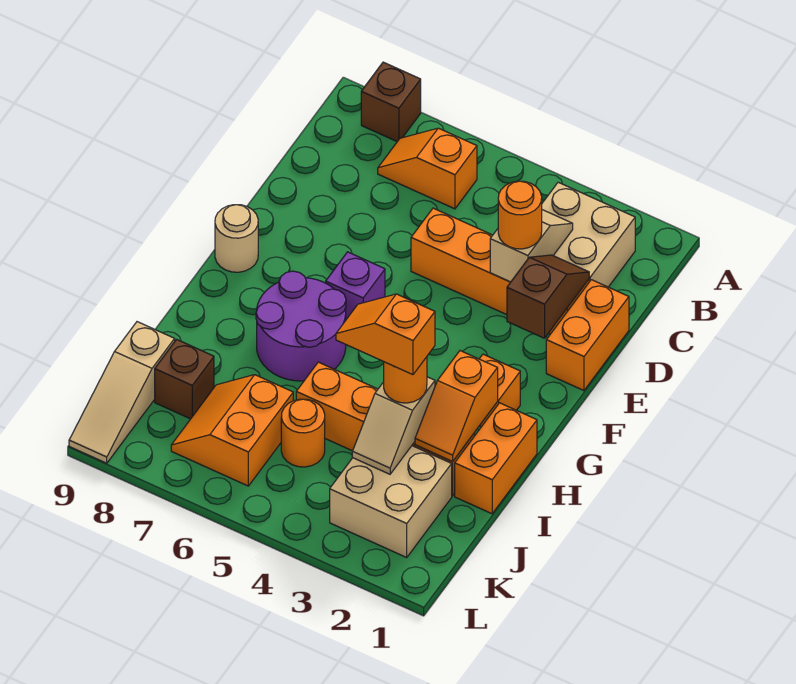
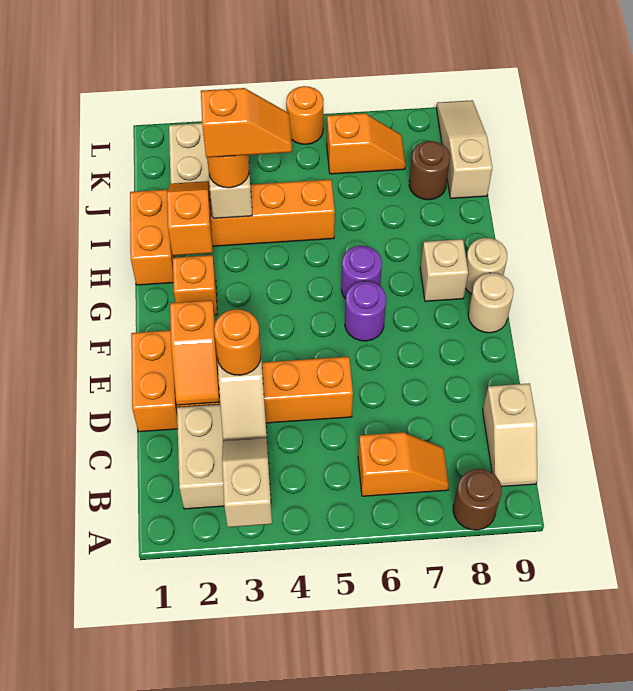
none -> tan slope A3:B3 level 2 top A
brown brick A8 level 1 -> brown round brick A8 level 1
none -> tan slope B9:C9 level 1 top C
brown slope D2:E2 level 2 top E -> orange slope D2:E2 level 2 top E
purple brick F6 level 1 -> purple round brick F6 level 1
purple round brick G6:H7 level 1 -> purple round brick G6 level 1
none -> tan brick G8 level 1
none -> tan round brick G9 level 1
orange round brick J5 level 1 -> orange round brick L5 level 1
orange slope J6:K7 level 1 top 6 -> orange slope K6:K7 level 1 top 6
brown brick J8 level 1 -> brown round brick J8 level 1

